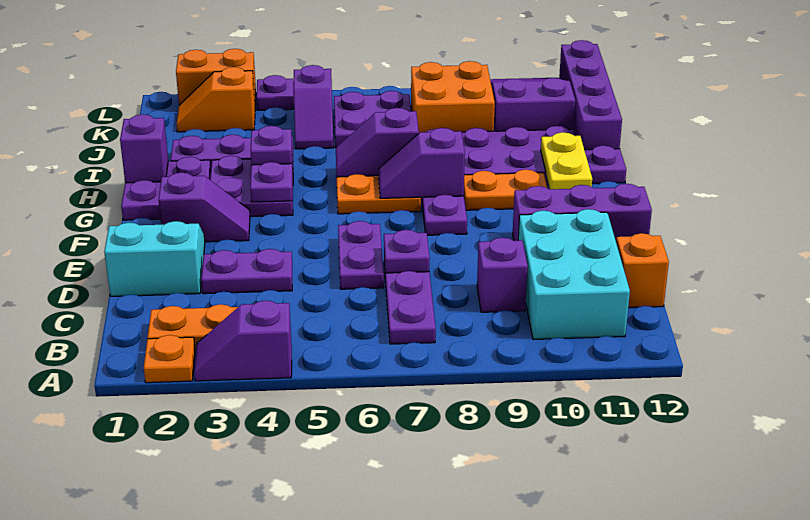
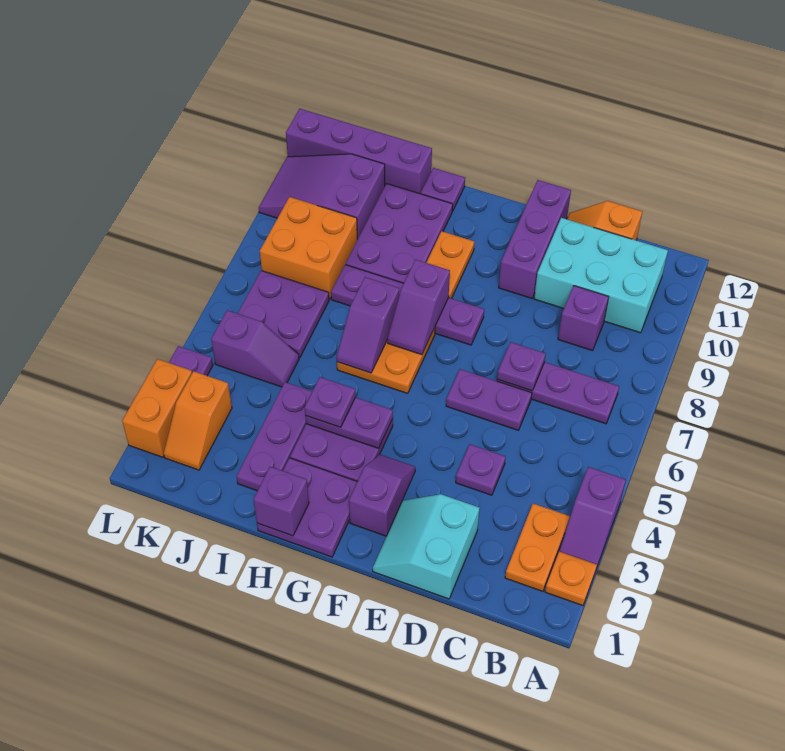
purple plate D3:D4 level 1 -> purple plate D4 level 1
yellow plate G11:H11 level 2 -> none

